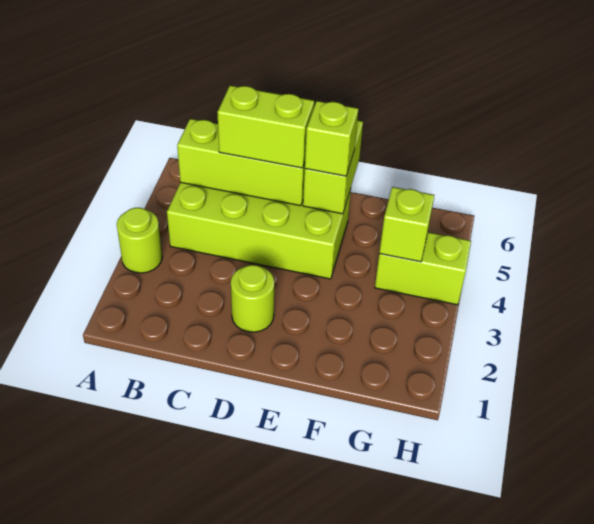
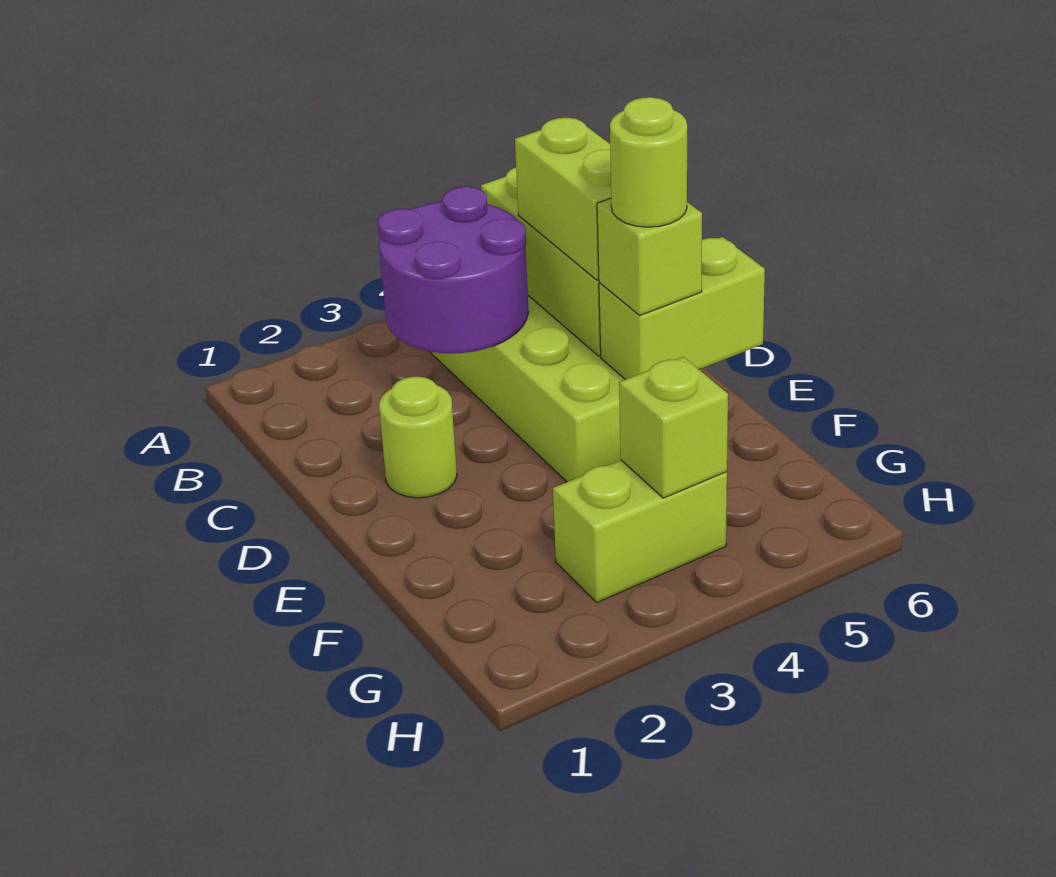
lime round brick A3 level 1 -> lime round brick E5 level 4
none -> purple round brick B3:C4 level 2
lime brick G4:H4 level 1 -> lime brick G3:G4 level 1

